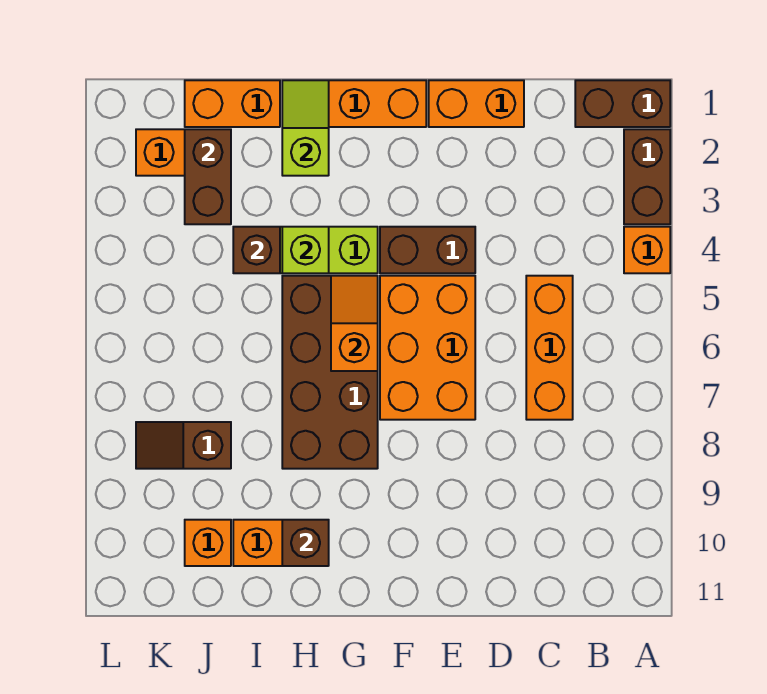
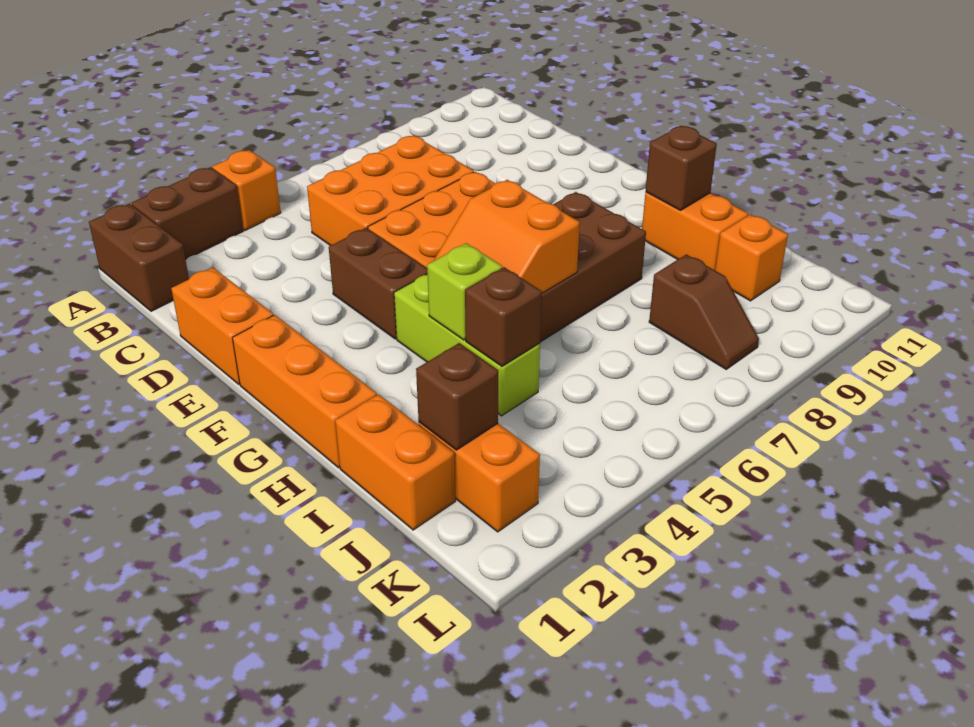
orange brick C5:C7 level 1 -> orange brick C5:D7 level 1
orange slope G5:G6 level 2 top 6 -> orange slope G5:H6 level 2 top 6
lime slope H1:H2 level 2 top 2 -> none
brown brick J2:J3 level 2 -> brown brick J2 level 2

